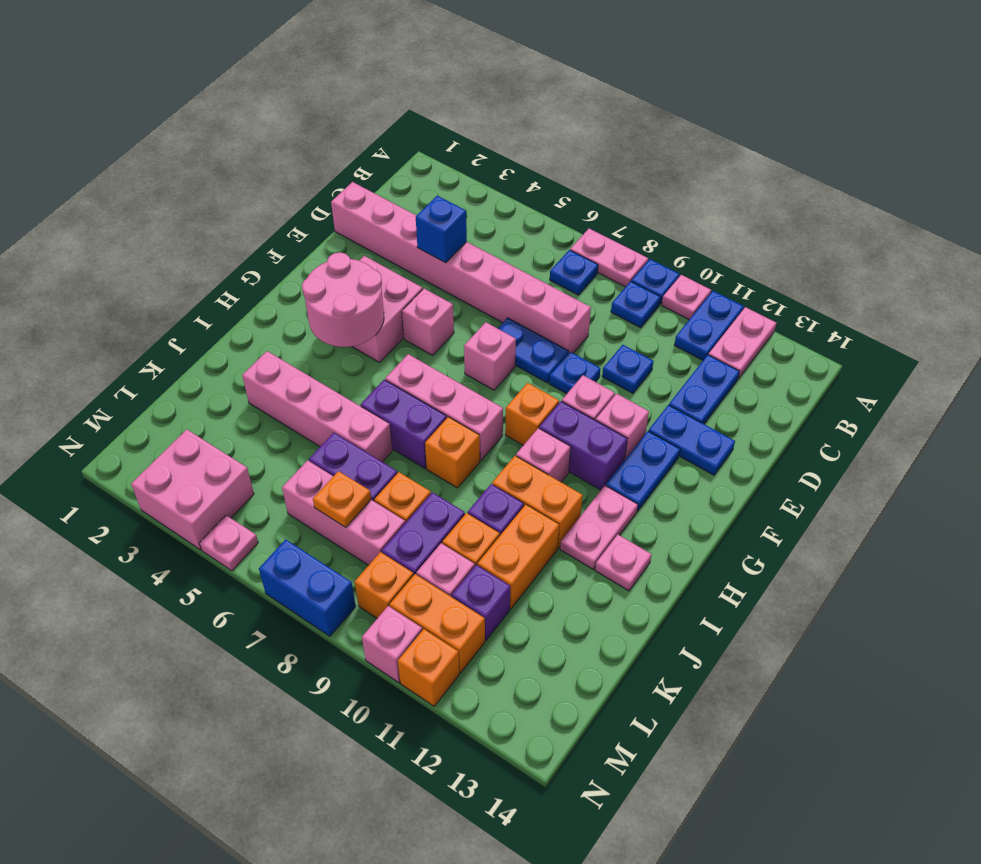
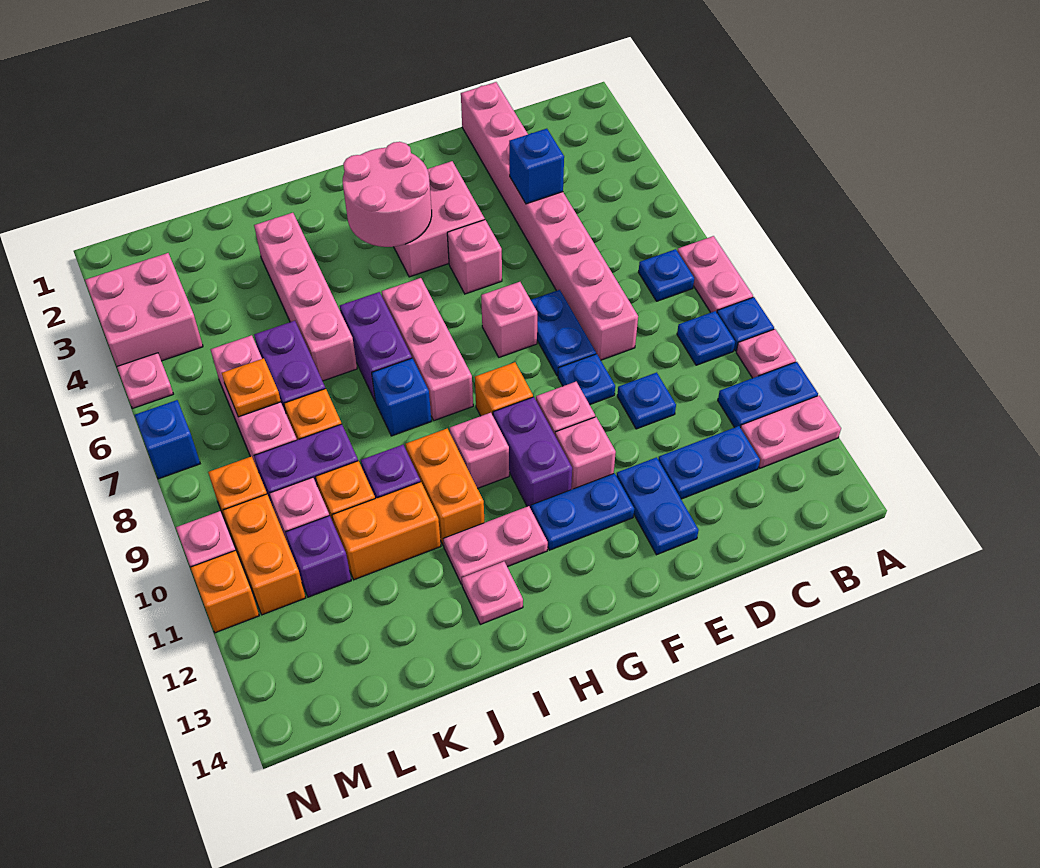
orange brick I8 level 1 -> blue brick I8 level 1
blue brick N7:N8 level 1 -> blue brick N7 level 1

